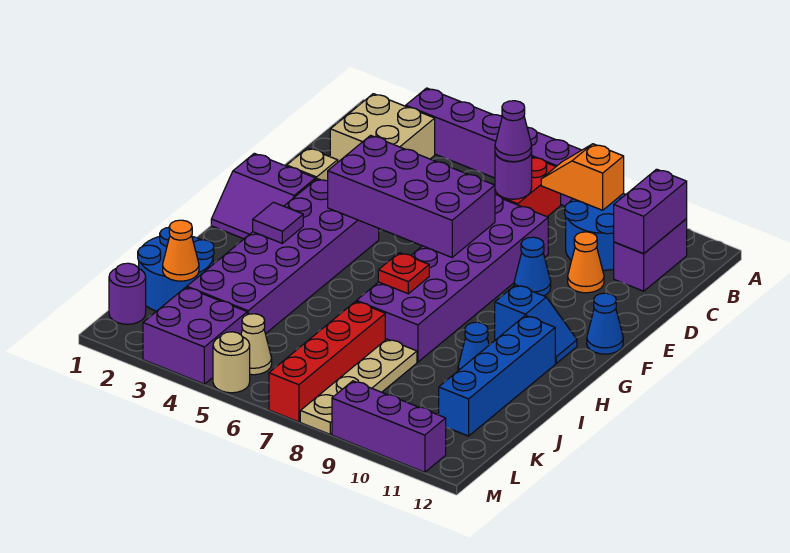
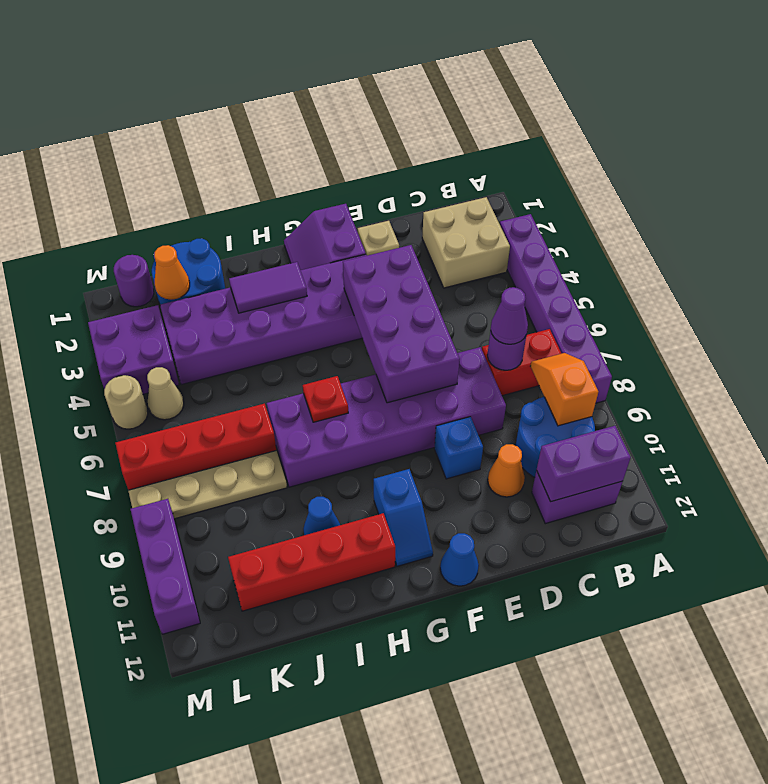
blue cone E9 level 1 -> blue brick E9 level 1
purple tile H3 level 2 -> purple tile H3:I3 level 2
blue brick H11:K11 level 1 -> red brick H11:K11 level 1

